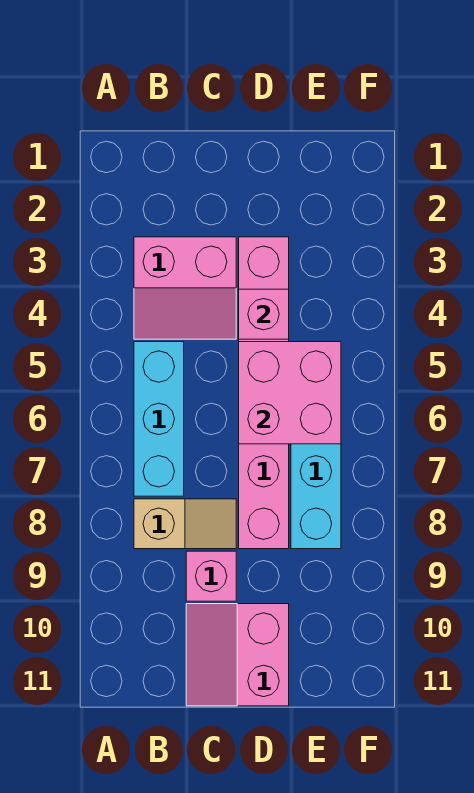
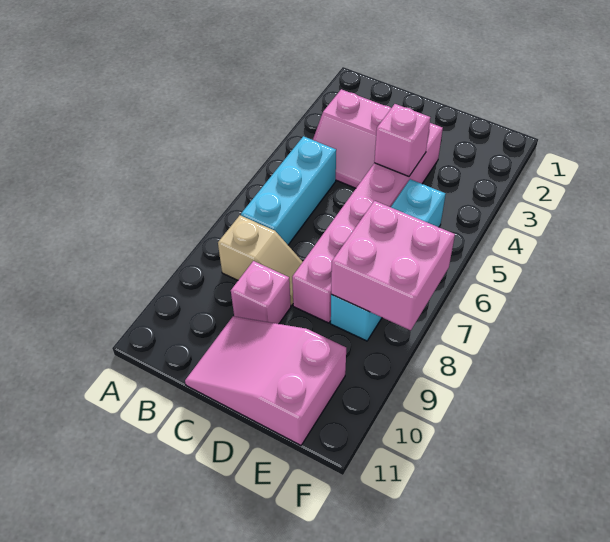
pink slope C10:D11 level 1 top D -> pink slope C10:E11 level 1 top E
pink brick D5:E6 level 2 -> pink brick E7:F8 level 2

